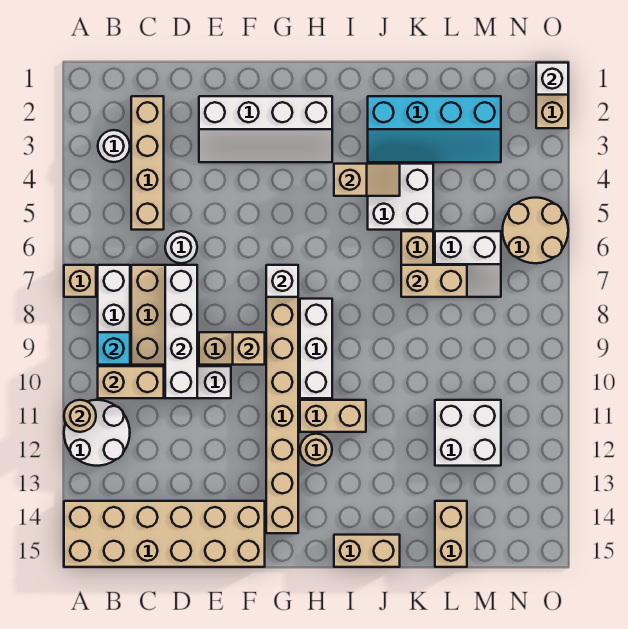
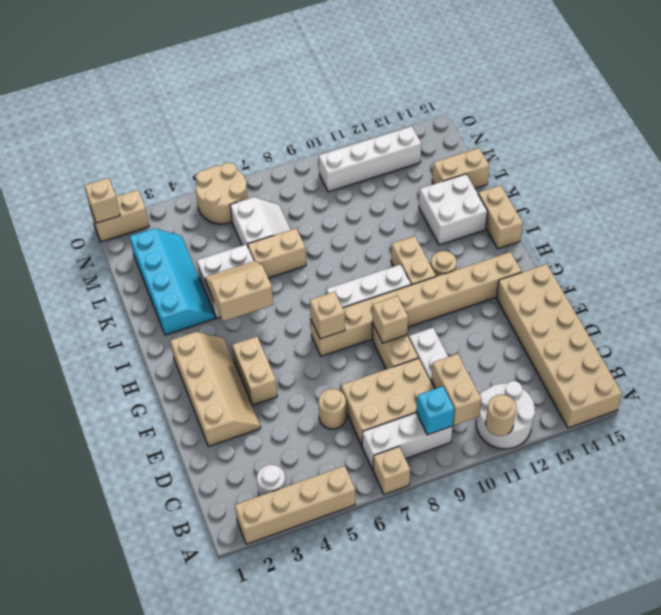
tan brick C2:C5 level 1 -> tan brick A2:A5 level 1
white round brick D6 level 1 -> tan round brick D6 level 1
white brick D7:D10 level 2 -> white brick N10:N13 level 1
white slope E2:H3 level 1 top 2 -> tan slope E2:H3 level 1 top 2
white brick G7 level 2 -> tan brick G7 level 2
tan slope I4:J4 level 2 top I -> tan slope I4:J5 level 2 top I
tan brick K7:L7 level 2 -> tan brick F4:G4 level 1
white brick L11:M12 level 1 -> white brick J13:K14 level 1
white brick O1 level 2 -> tan brick O1 level 2

